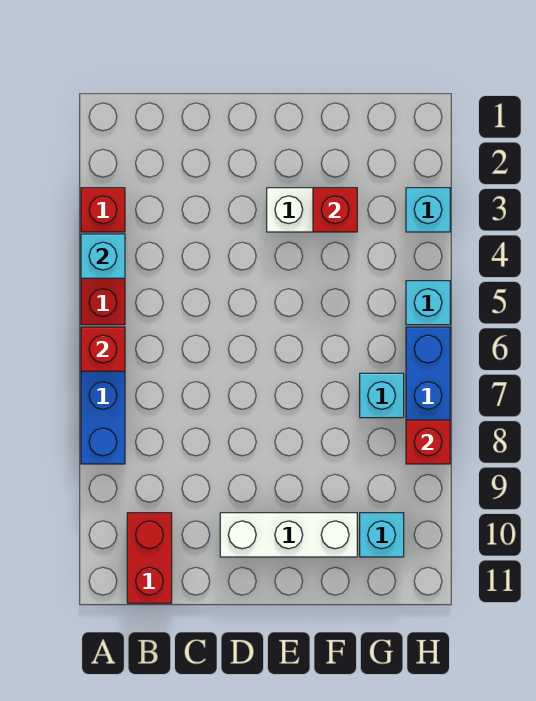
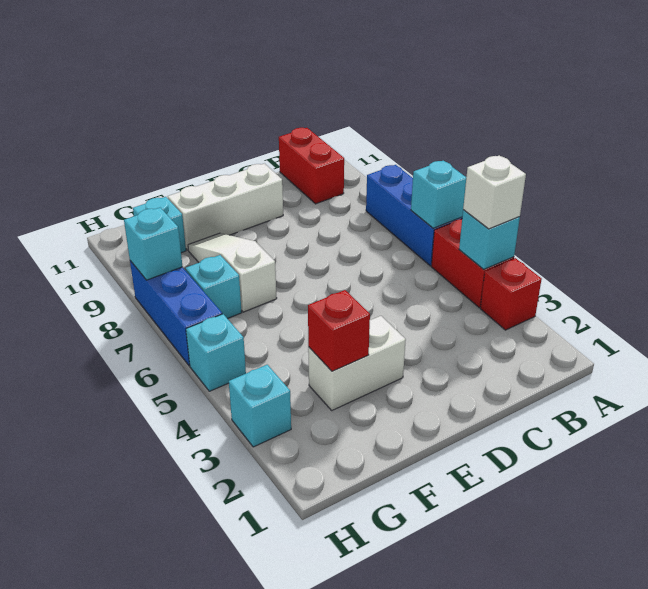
none -> white brick A4 level 3
red brick A6 level 2 -> cyan brick A6 level 2
none -> white slope F7:F9 level 1 top 7
red brick H8 level 2 -> cyan brick H8 level 2

